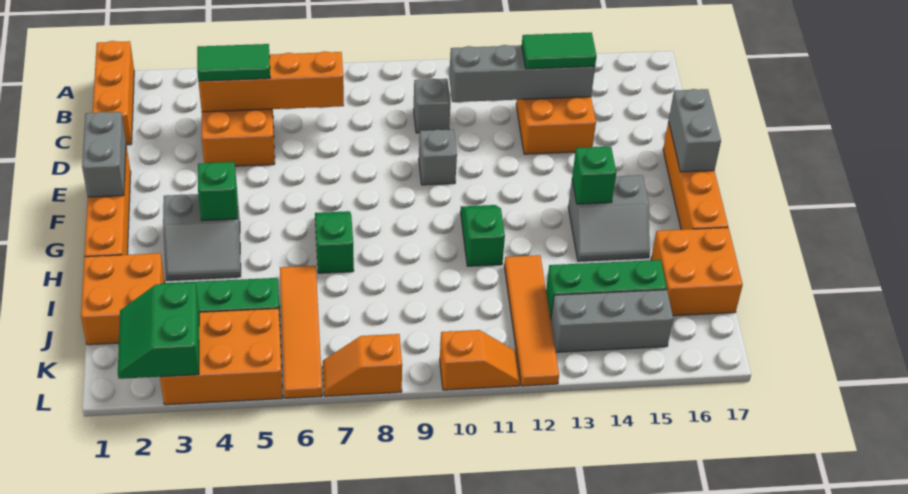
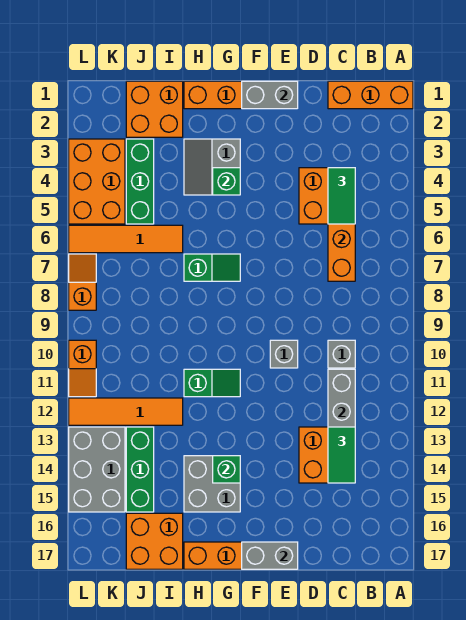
grey slope G14:H15 level 1 top G -> grey brick G14:H15 level 1
green slope K2:L3 level 2 top 3 -> none
grey brick K13:K15 level 1 -> grey brick K13:L15 level 1

